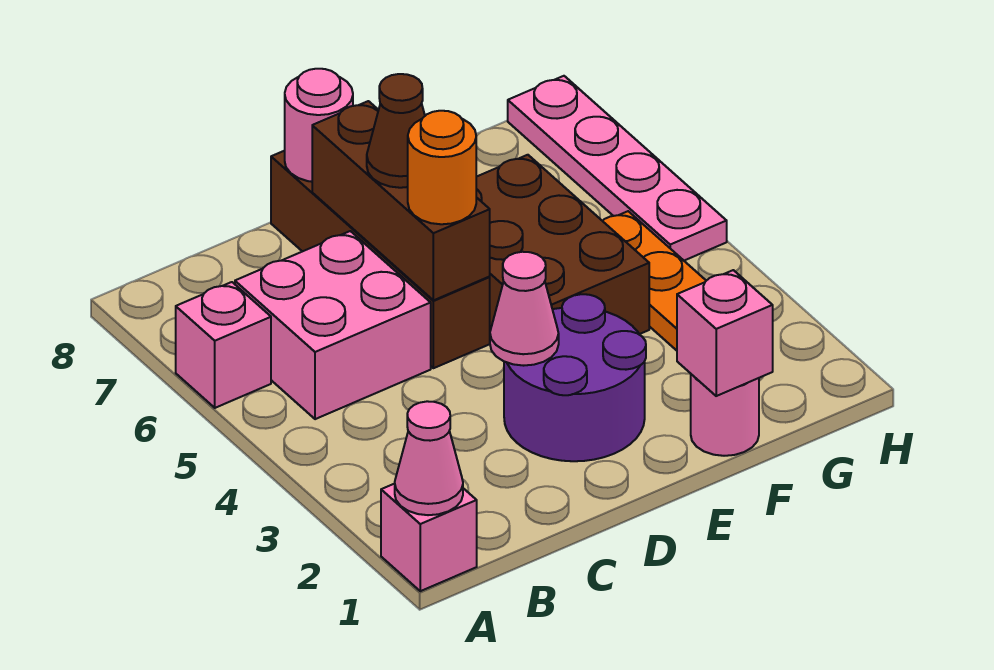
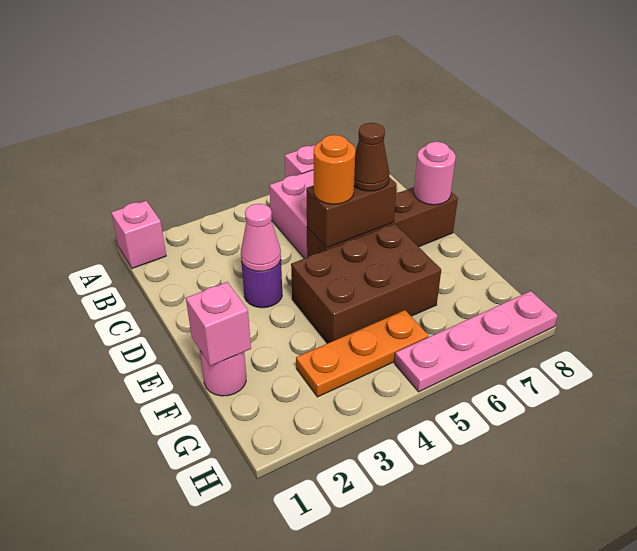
pink cone A1 level 2 -> none
purple round brick D2:E3 level 1 -> purple round brick D3 level 1
brown brick D5:D7 level 2 -> brown brick D5:D6 level 2

